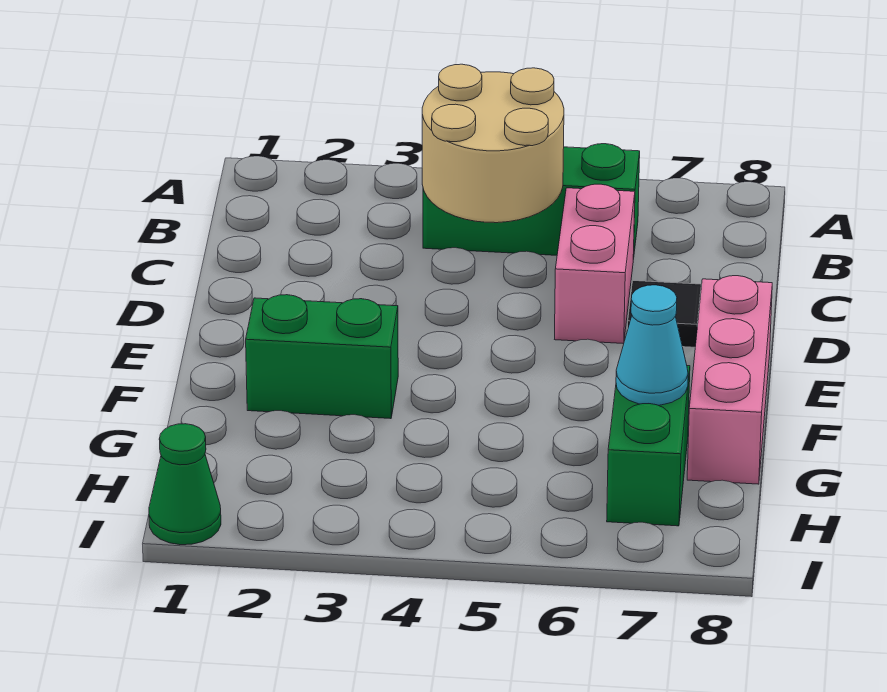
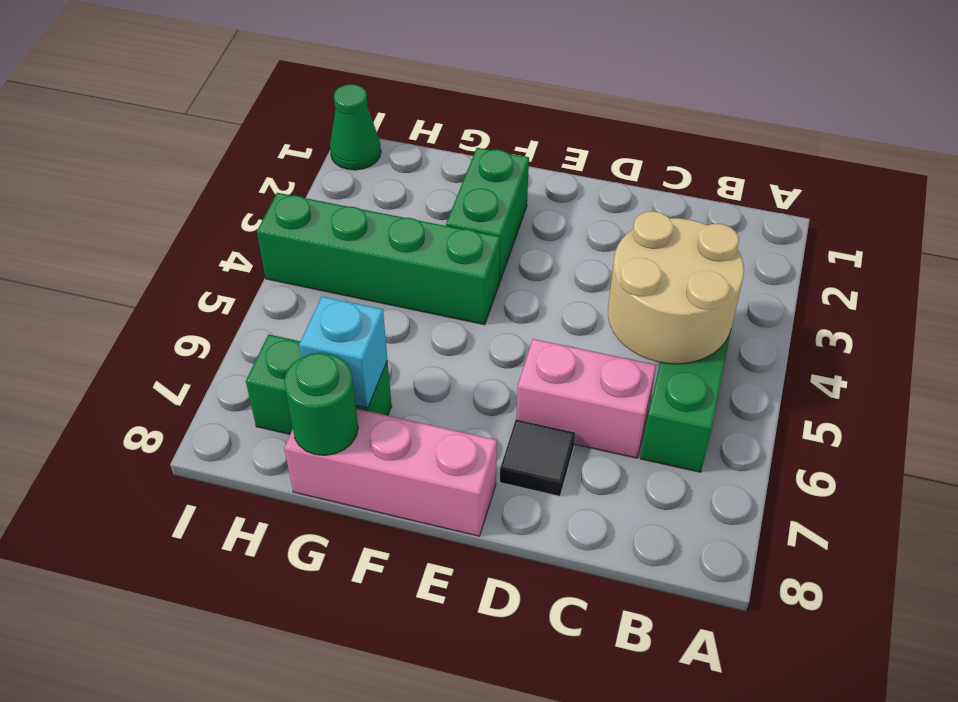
none -> green brick F4:I4 level 1
cyan cone G7 level 2 -> cyan brick G7 level 2
none -> green round brick G8 level 2

